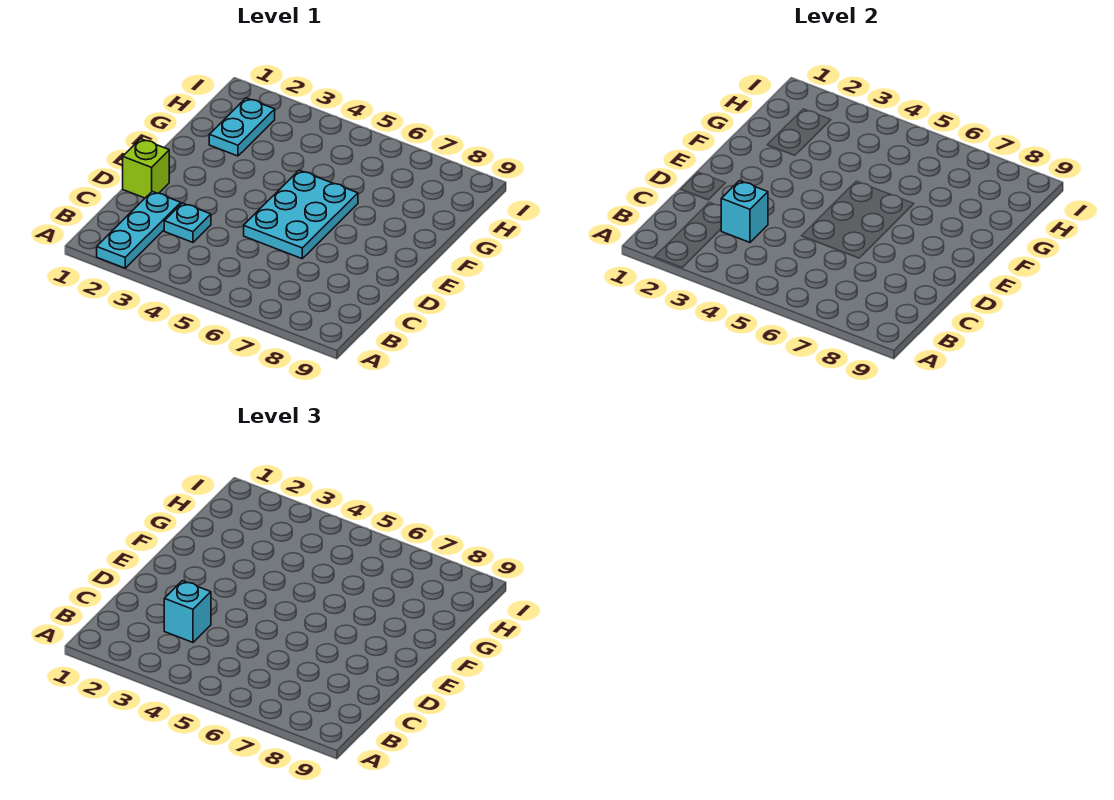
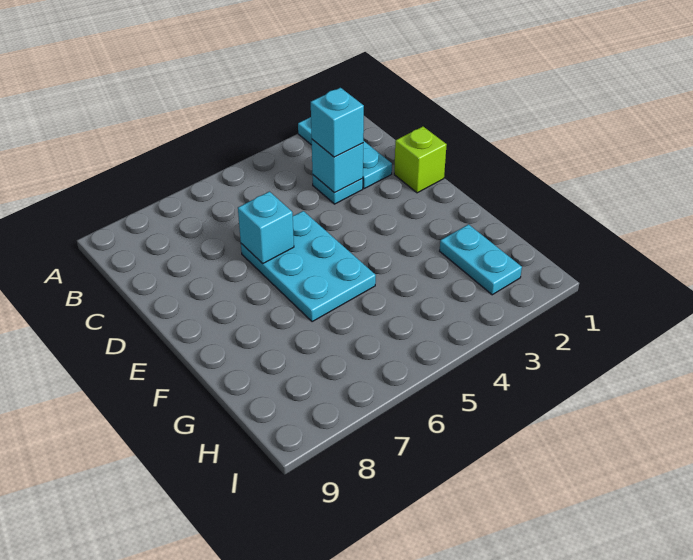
none -> cyan brick D6 level 2

